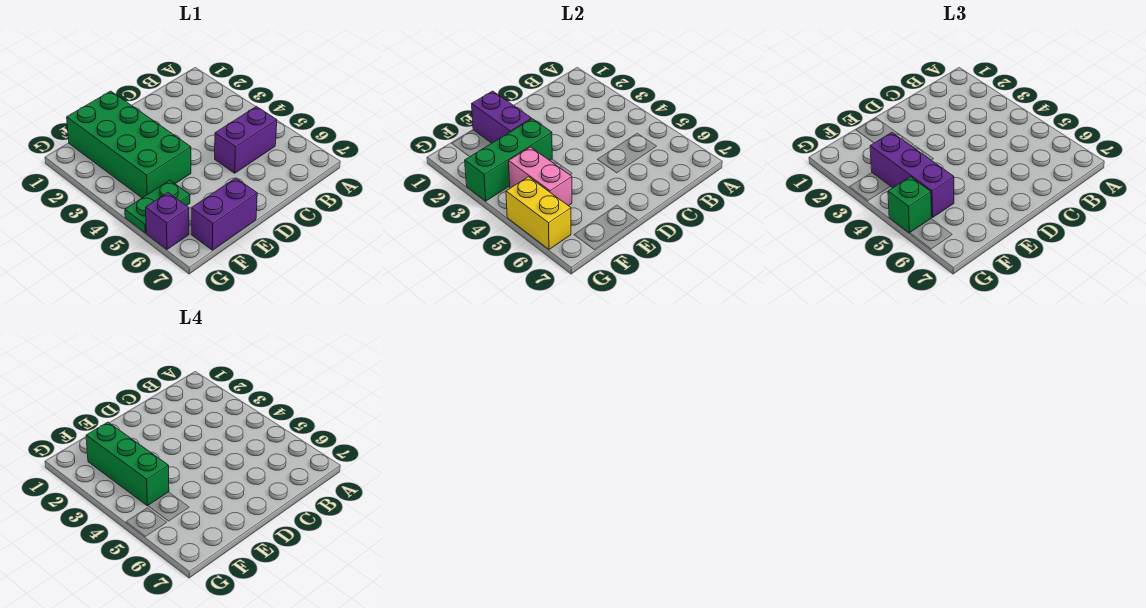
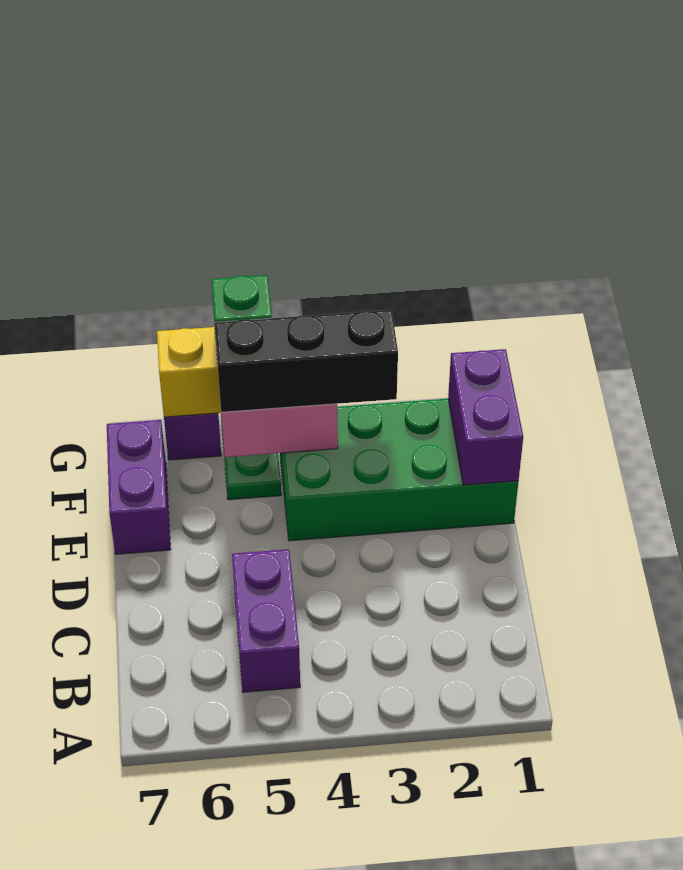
purple brick E1:E2 level 2 -> purple brick E1:F1 level 2
green brick E3:G3 level 2 -> none
green brick F2:F4 level 4 -> none
purple brick F3:F5 level 3 -> black brick F3:F5 level 3

